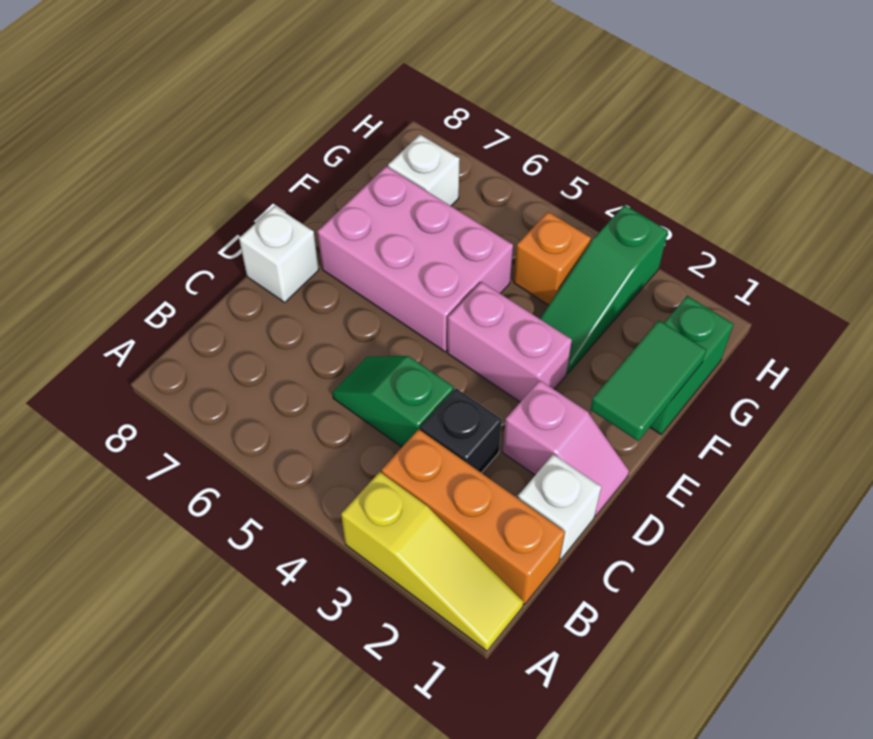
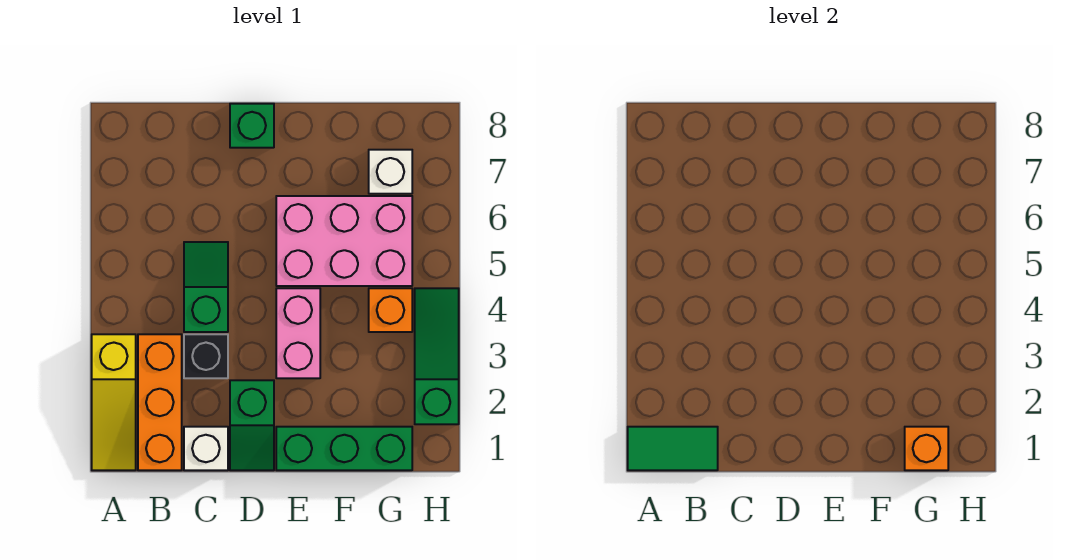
pink slope D1:D2 level 1 top 2 -> green slope D1:D2 level 1 top 2
white brick D8 level 1 -> green brick D8 level 1
green tile E1:F1 level 2 -> green tile A1:B1 level 2
pink brick E5:F7 level 1 -> pink brick E5:G6 level 1
green brick F1:G1 level 1 -> green brick E1:G1 level 1
green slope F3:H3 level 1 top H -> green slope H2:H4 level 1 top 2
none -> orange brick G1 level 2

